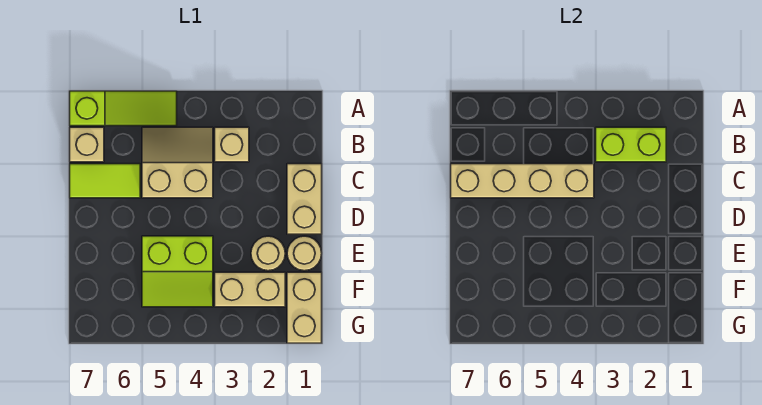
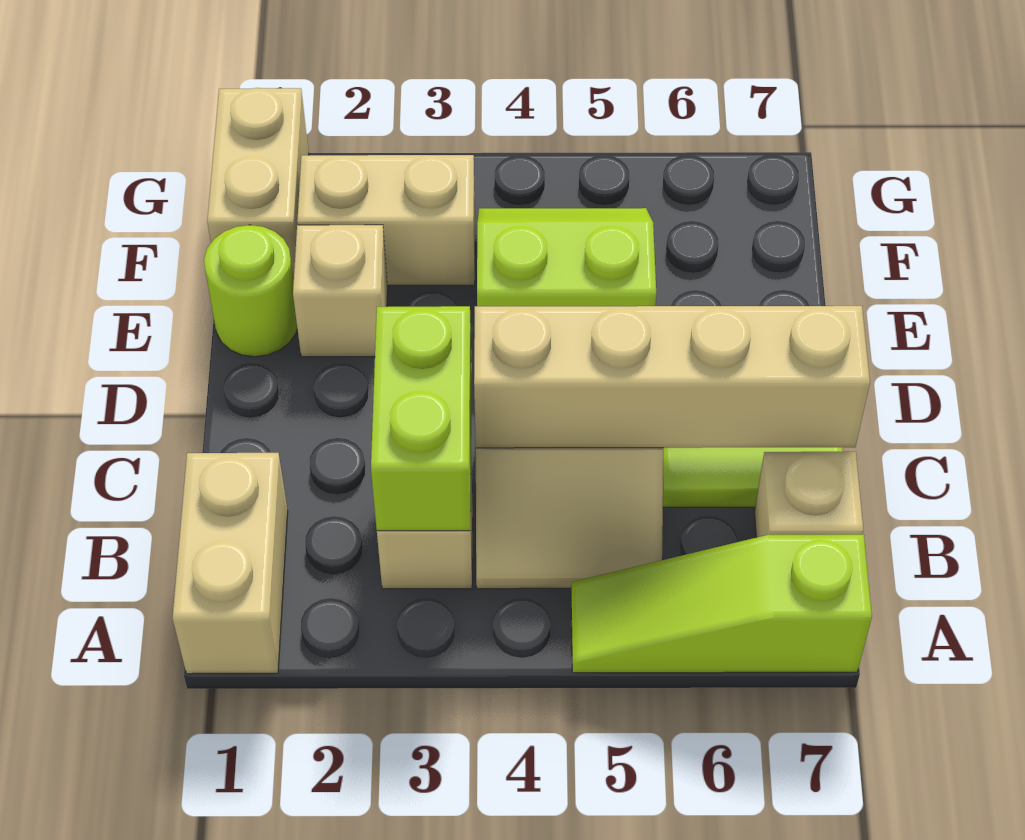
lime brick B2:B3 level 2 -> lime brick B3:C3 level 2
tan brick C1:D1 level 1 -> tan brick A1:B1 level 1
tan round brick E1 level 1 -> lime round brick E1 level 1
tan round brick E2 level 1 -> tan brick E2 level 1

